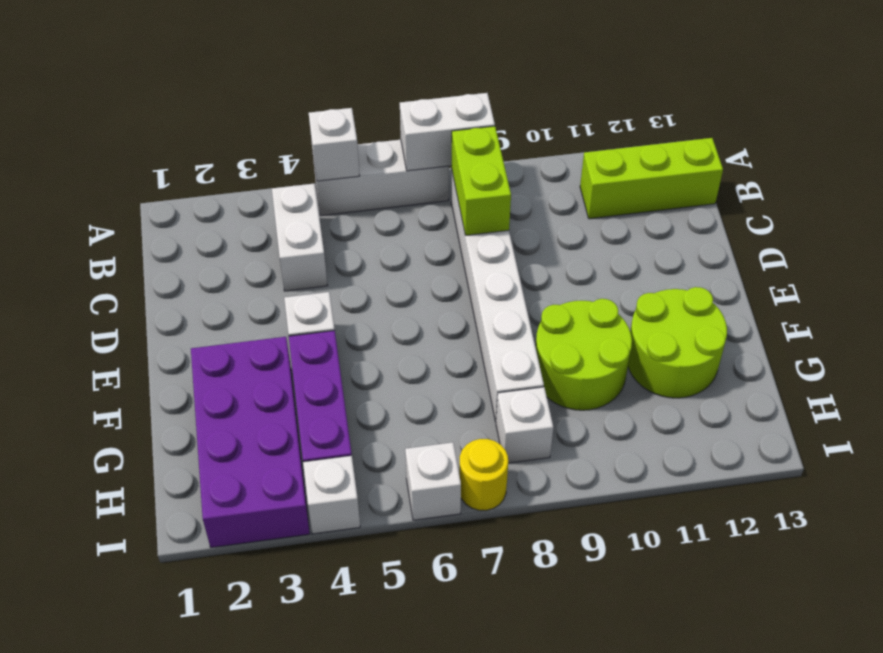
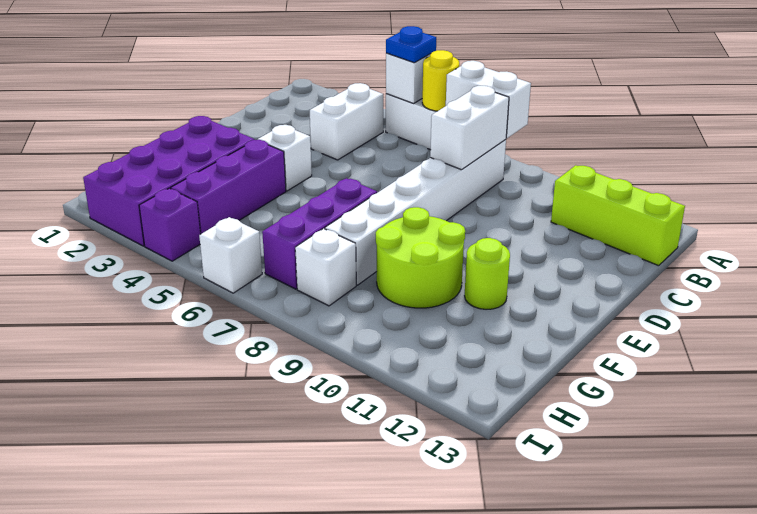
none -> blue plate A5 level 3
lime brick B8:C8 level 2 -> white brick B8:C8 level 2
none -> purple brick F7:H7 level 1
lime round brick F11:G12 level 1 -> lime round brick F11 level 1
white brick I4 level 1 -> purple brick I4 level 1
yellow round brick I7 level 1 -> yellow round brick A6 level 2

